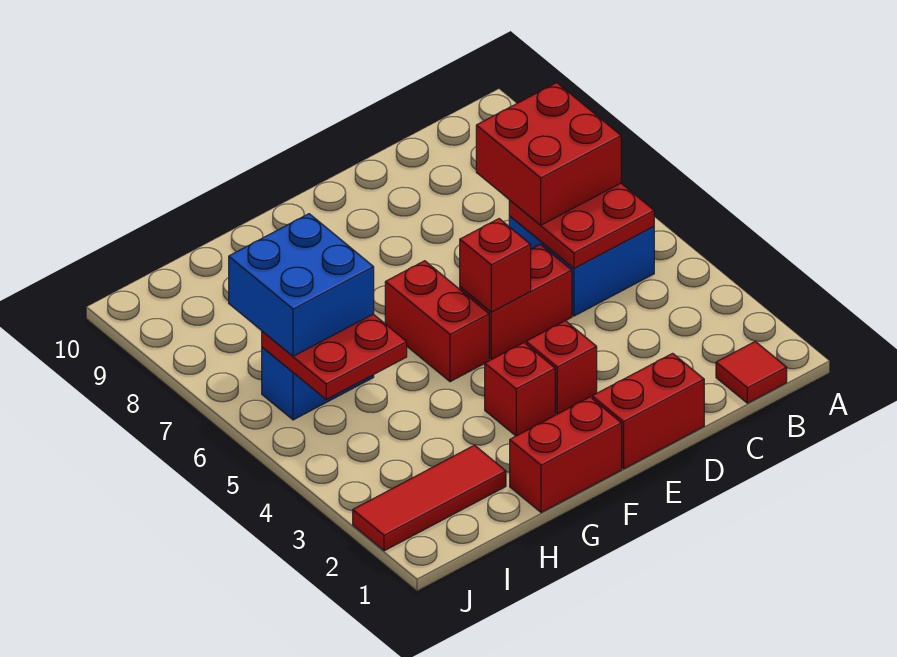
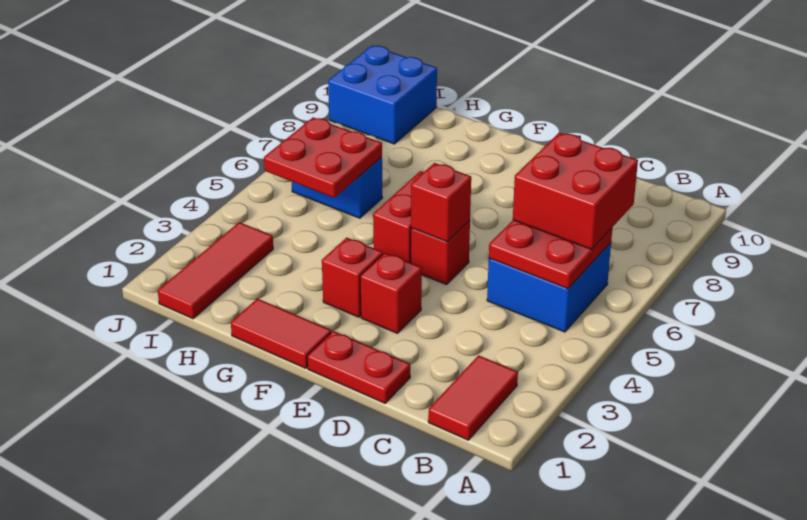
red tile B1 level 1 -> red tile B1:B2 level 1
red brick D1:E1 level 1 -> red plate D1:E1 level 1
red brick D5:E5 level 1 -> red brick E5 level 1
red brick F1:G1 level 1 -> red tile F1:G1 level 1
red tile H2:J2 level 1 -> red tile I1:I3 level 1
blue brick H6:I7 level 3 -> blue brick I9:J10 level 1

